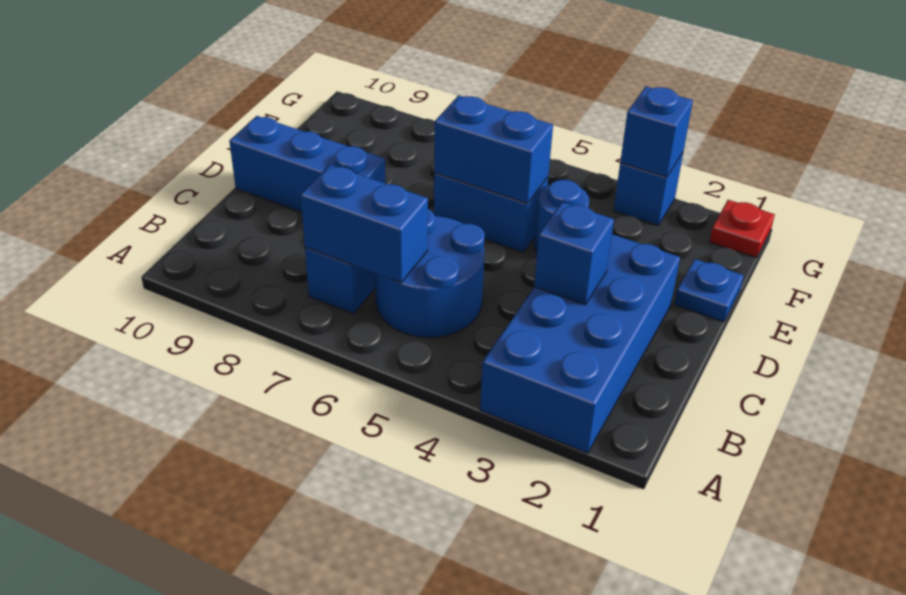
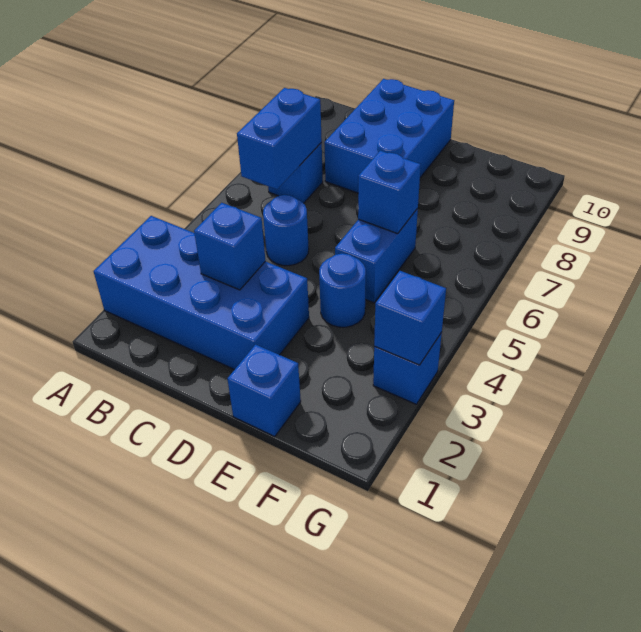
blue round brick B5:C6 level 1 -> blue round brick C5 level 1
blue brick D8:D10 level 1 -> blue brick C8:D10 level 1
blue plate E1 level 1 -> blue brick E1 level 1
blue brick E5:E6 level 2 -> blue brick E6 level 2
red plate G1 level 1 -> none

